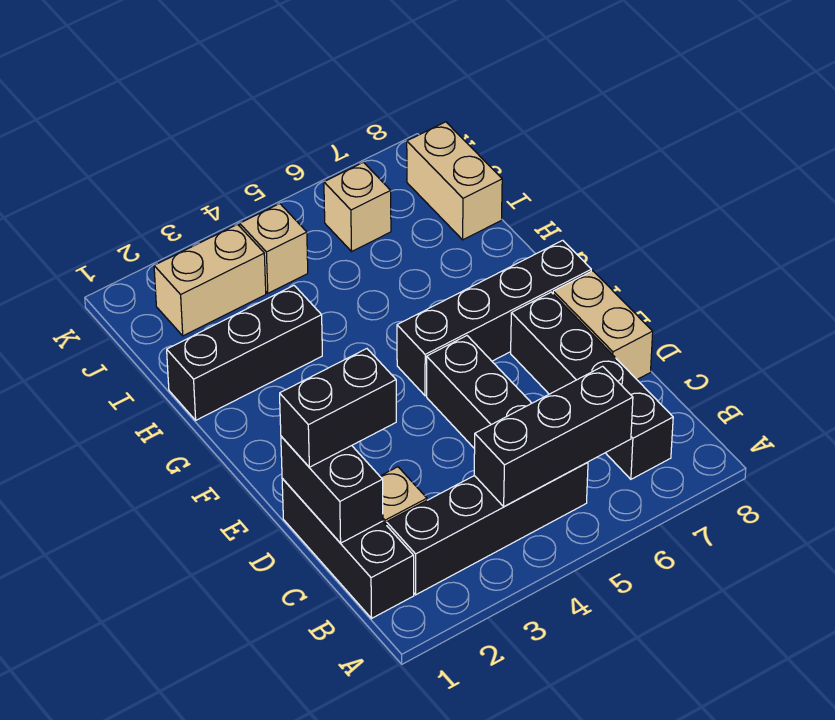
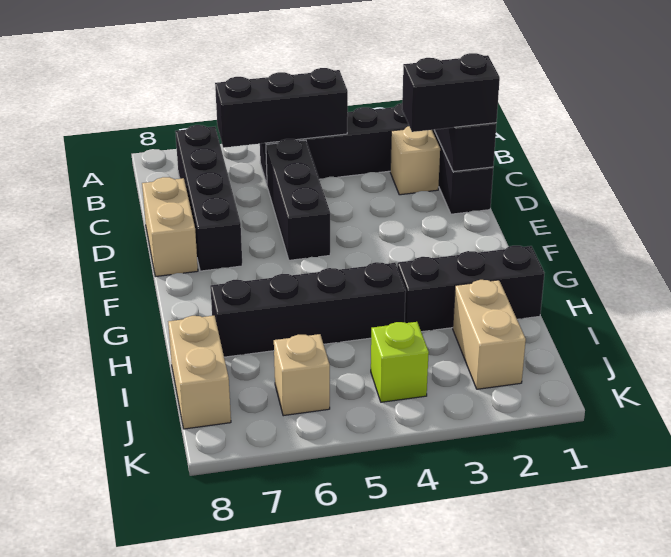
black brick F5:F8 level 1 -> black brick H4:H7 level 1
tan brick J2:J3 level 1 -> tan brick I2:J2 level 1
tan brick J4 level 1 -> lime brick J4 level 1

